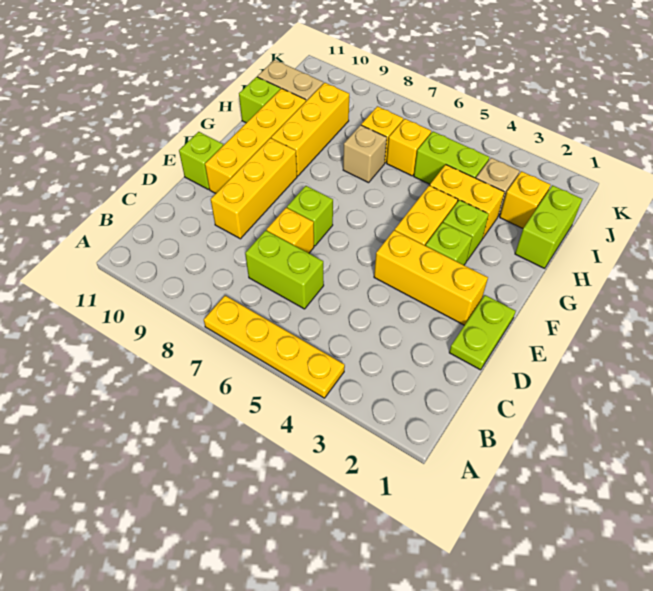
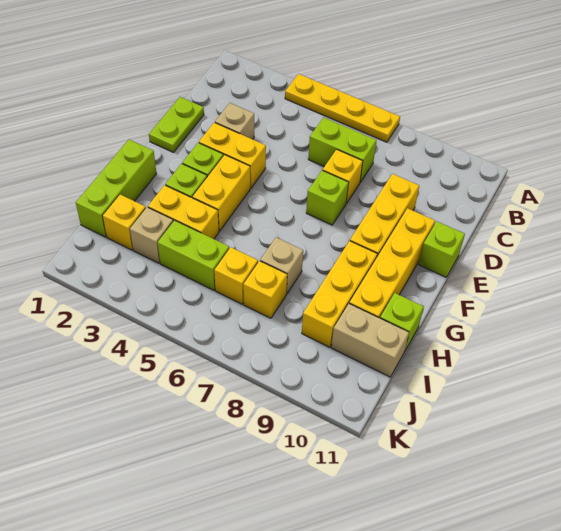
none -> tan brick D3 level 1
yellow brick E2:E4 level 1 -> yellow brick E3:E4 level 1
lime brick H1:I1 level 1 -> lime brick G1:I1 level 1

